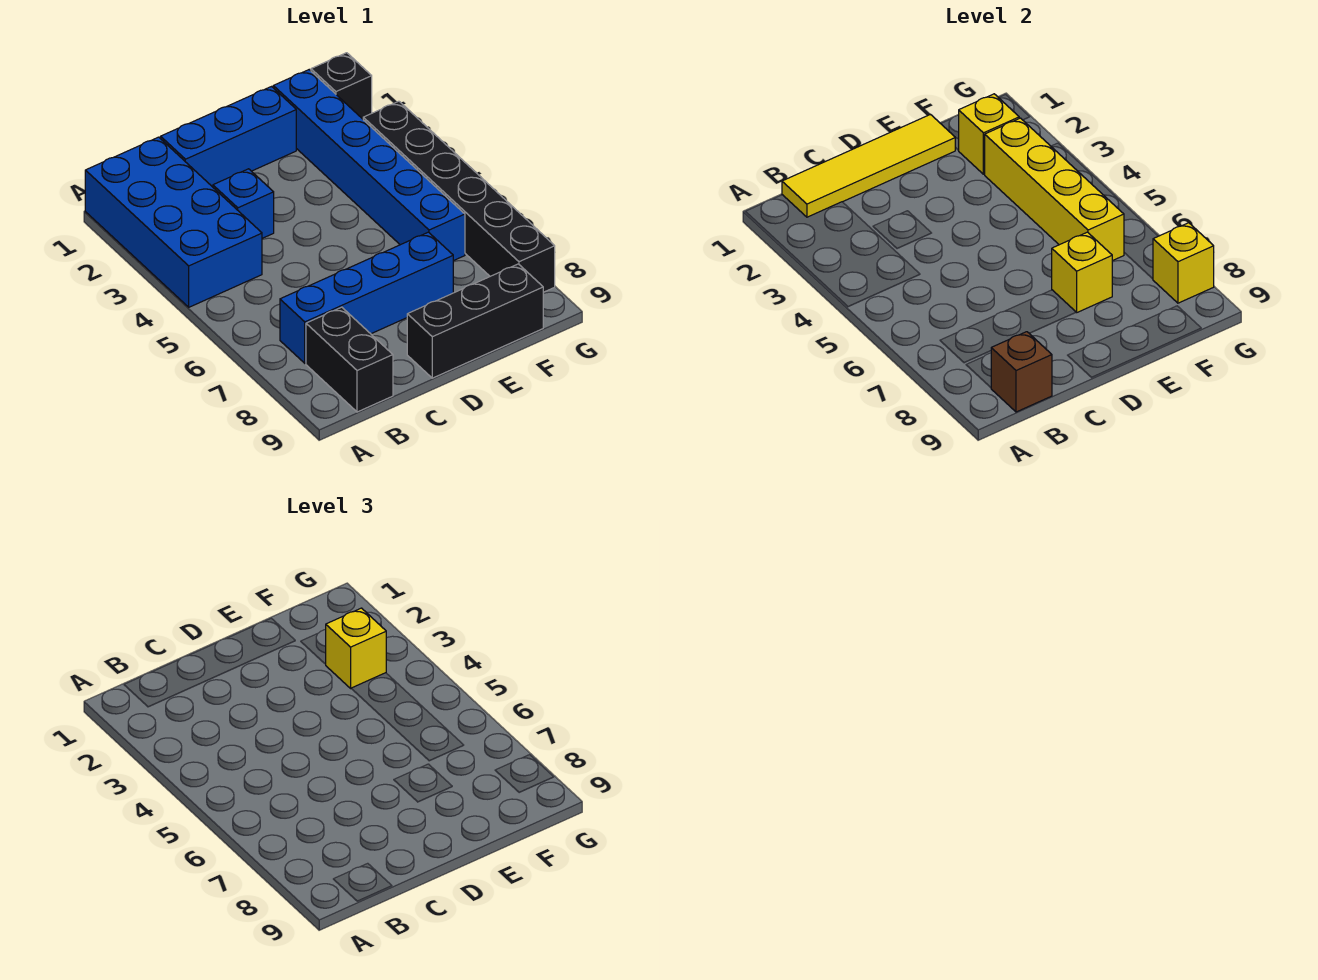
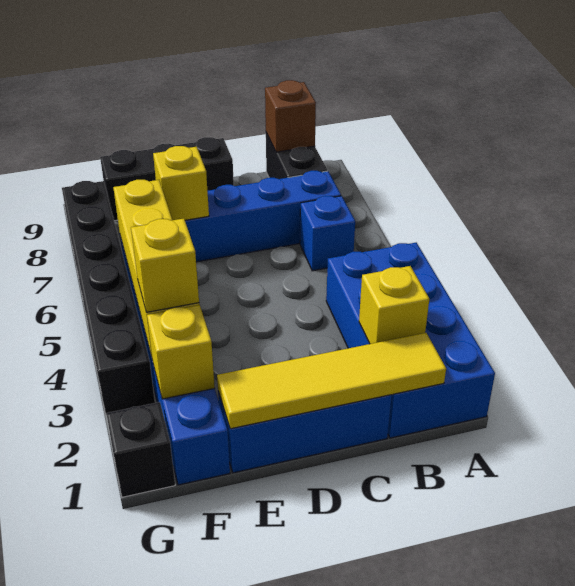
blue brick C3 level 1 -> blue brick B6 level 1
yellow brick G8 level 2 -> yellow brick B2 level 2

